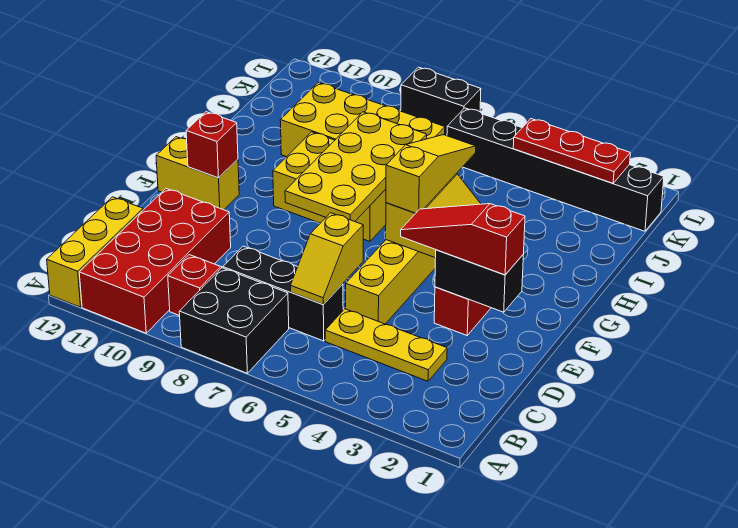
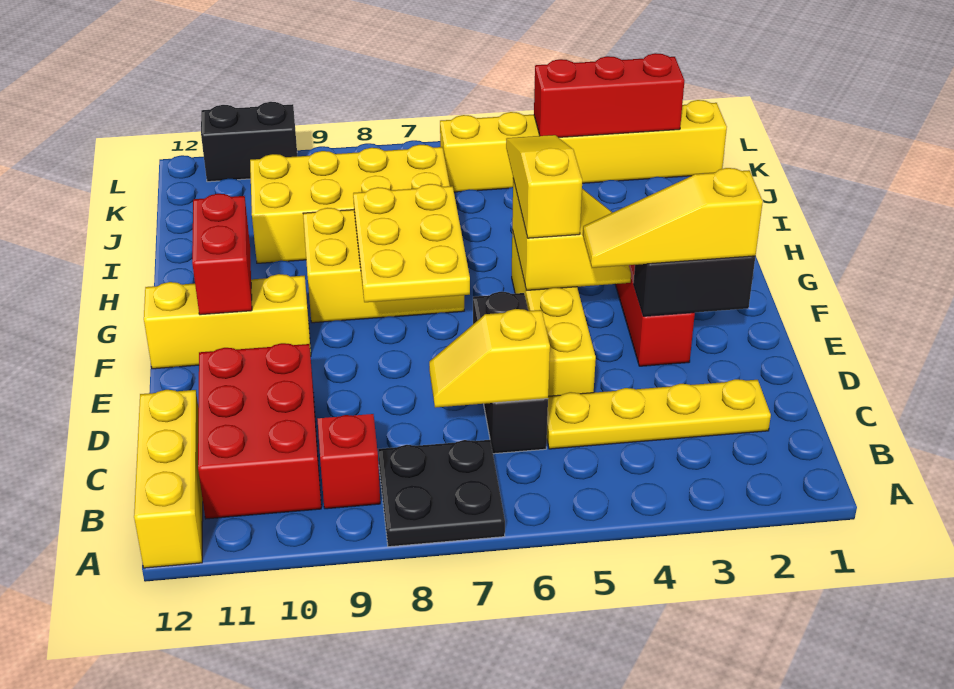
black brick A7:B8 level 1 -> black plate A7:B8 level 1
red brick A10:D11 level 1 -> red brick B10:D11 level 1
yellow plate C3:C5 level 1 -> yellow plate C2:C5 level 1
black brick C6:C8 level 1 -> black brick C6:E6 level 1
yellow slope C6:D6 level 2 top D -> yellow slope C6:C7 level 2 top 6
red slope E2:E4 level 3 top 2 -> yellow slope E2:E4 level 3 top 2
yellow plate F7:I8 level 2 -> yellow plate F7:H8 level 2
yellow brick F11:F12 level 1 -> yellow brick F10:F12 level 1
red brick F11 level 2 -> red brick F11:G11 level 2
black brick K1:K6 level 1 -> yellow brick K1:K6 level 1
red plate K2:K4 level 2 -> red brick K2:K4 level 2
black brick L7:L8 level 1 -> black brick L10:L11 level 1

